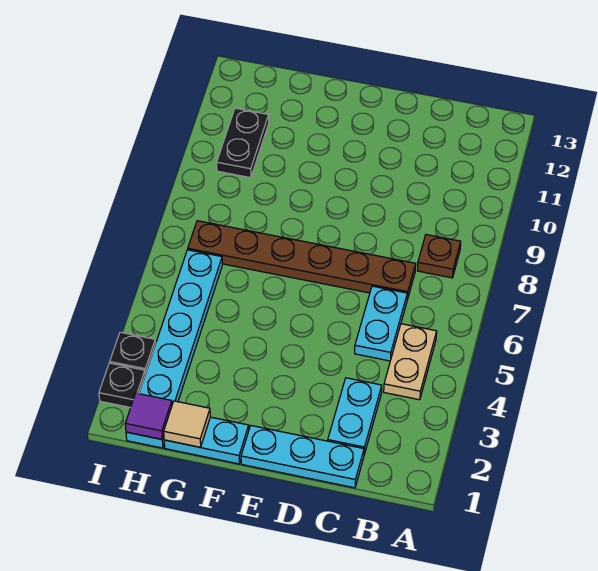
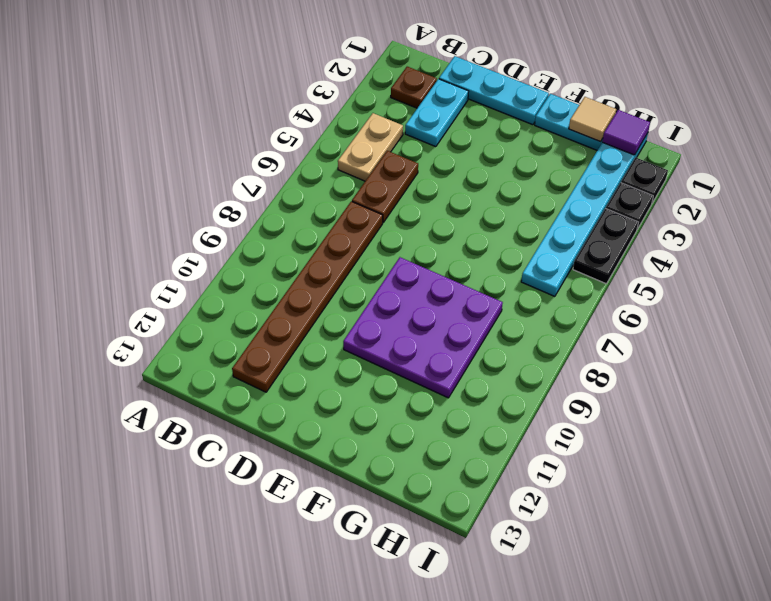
brown plate B8 level 1 -> brown plate B2 level 1
cyan plate C5:C6 level 1 -> brown plate C5:C6 level 1
brown plate C7:H7 level 1 -> brown plate C7:C12 level 1
none -> purple plate E8:G10 level 1
black plate H10:H11 level 1 -> black plate I4:I5 level 1

